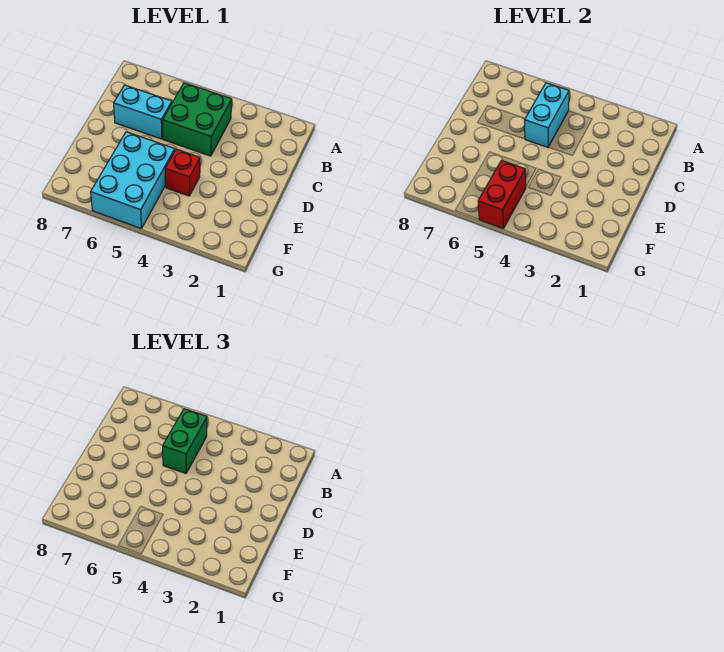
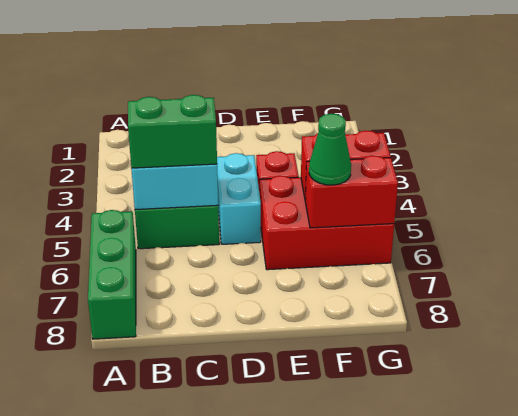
none -> green brick A6:A8 level 1
cyan brick C6:C7 level 1 -> cyan brick D4:D5 level 1
cyan brick E5:G6 level 1 -> red brick E5:G6 level 1
none -> red brick F6:G6 level 2
none -> green cone F6 level 3

